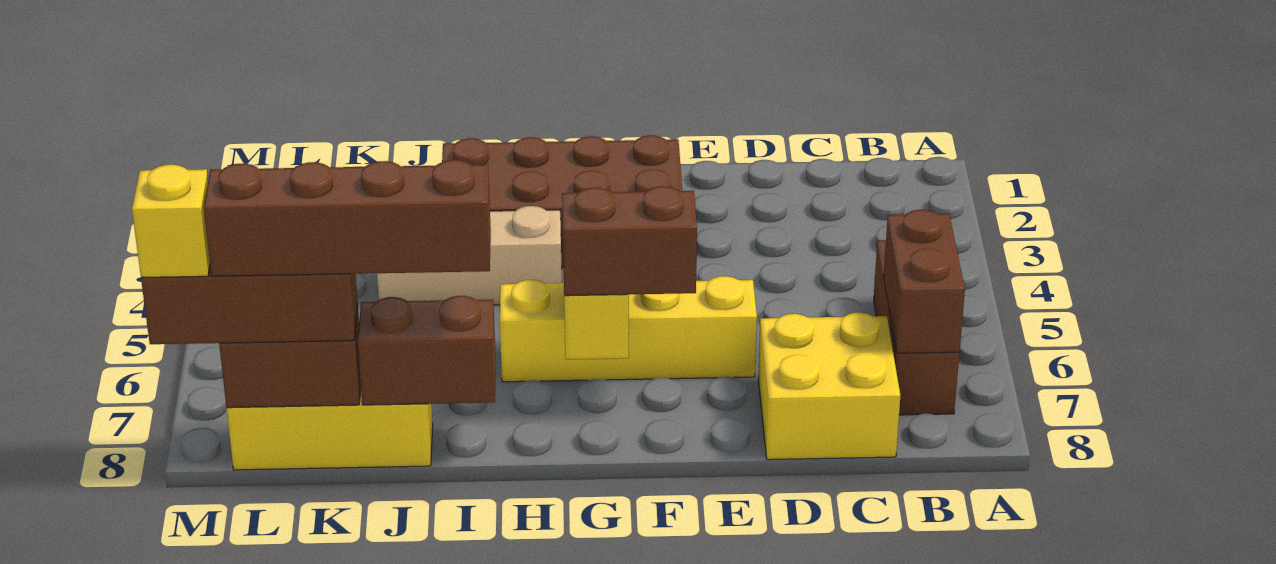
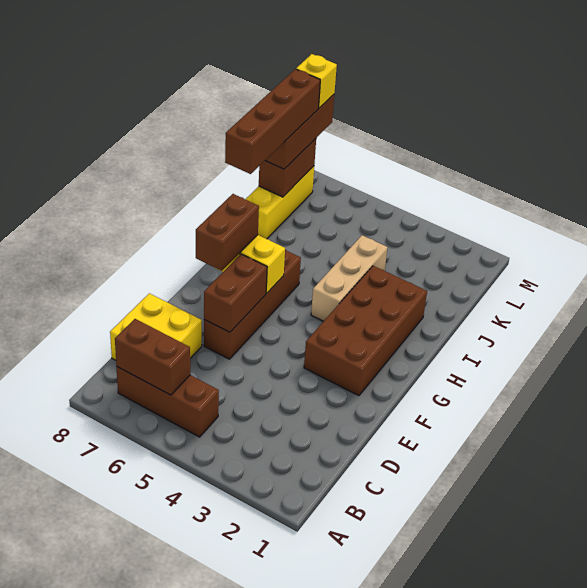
yellow brick E6:H6 level 1 -> brown brick E6:H6 level 1
brown brick I8:J8 level 2 -> brown brick E6:F6 level 2

